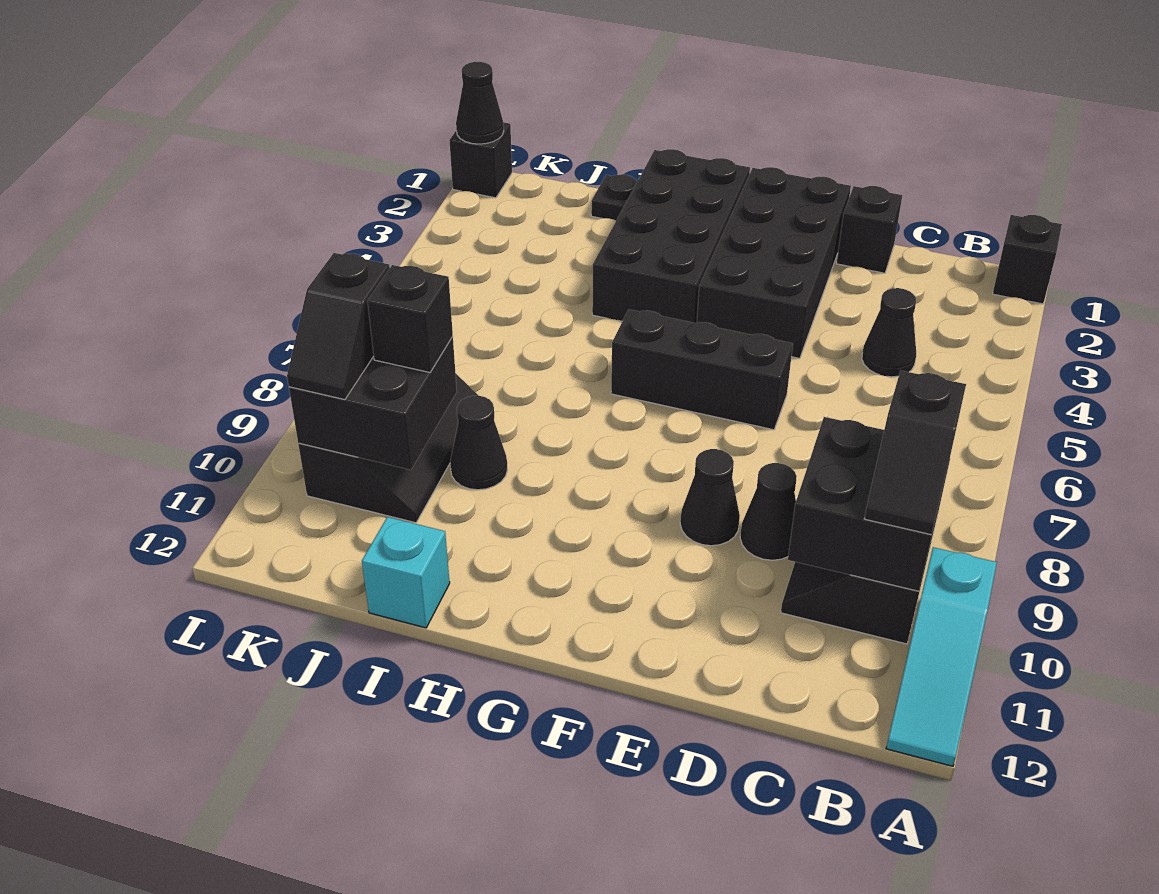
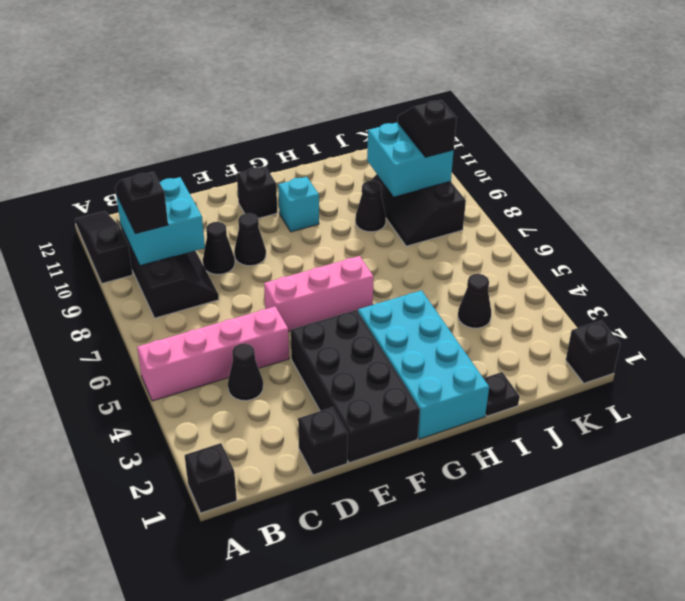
none -> pink brick A5:D5 level 1
cyan slope A10:A12 level 1 top 10 -> black slope A10:A12 level 1 top 10
black brick B9:C10 level 2 -> cyan brick B9:C10 level 2
black brick E6:G6 level 1 -> pink brick E6:G6 level 1
black brick G1:H4 level 1 -> cyan brick G1:H4 level 1
cyan brick I12 level 1 -> cyan brick G10 level 1
black brick J9:K10 level 2 -> cyan brick J9:K10 level 2
black brick J9 level 3 -> black brick F11 level 1
black cone L1 level 2 -> black cone J4 level 1

